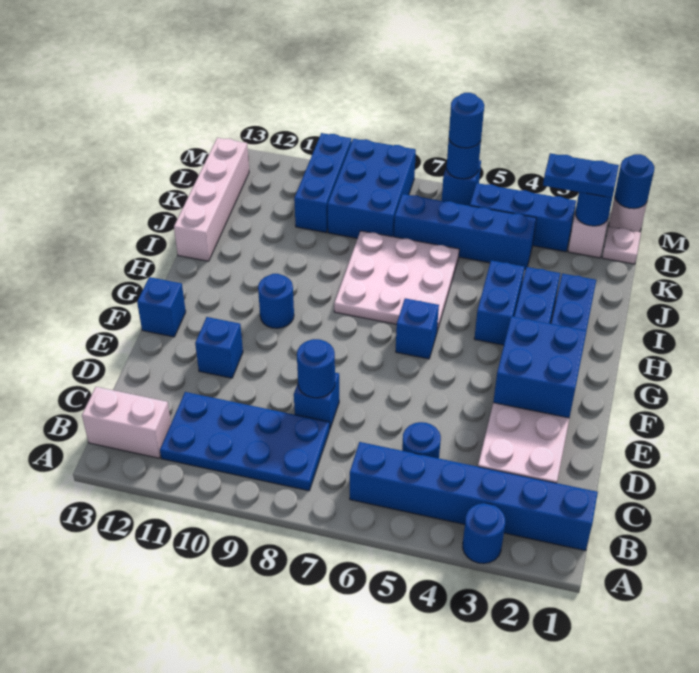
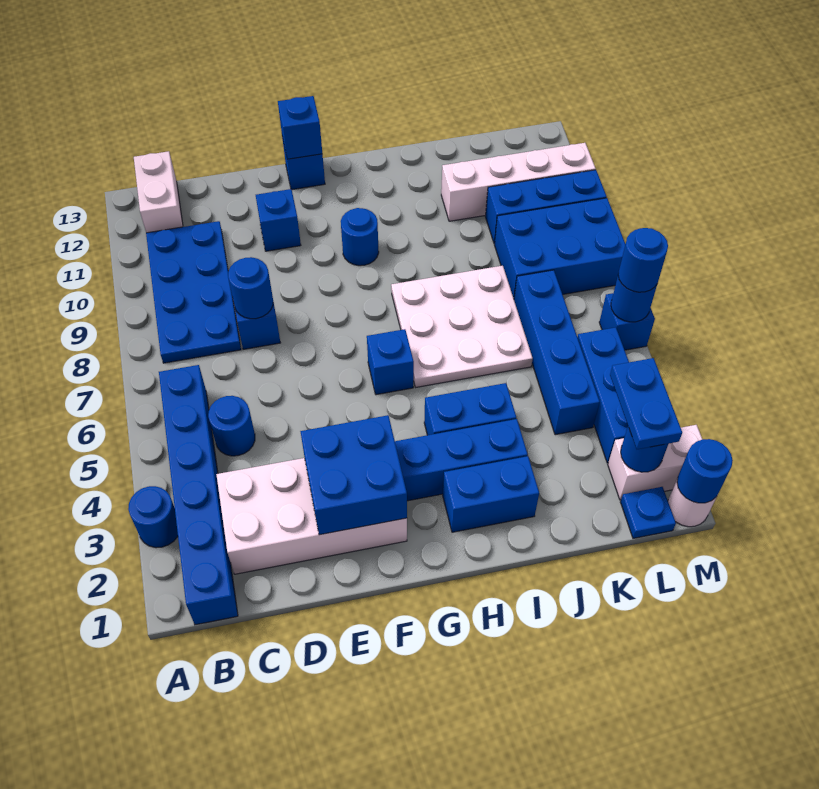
none -> blue brick F13 level 2
white brick I13:L13 level 1 -> white brick J11:M11 level 1
white plate L1 level 1 -> blue plate L1 level 1

